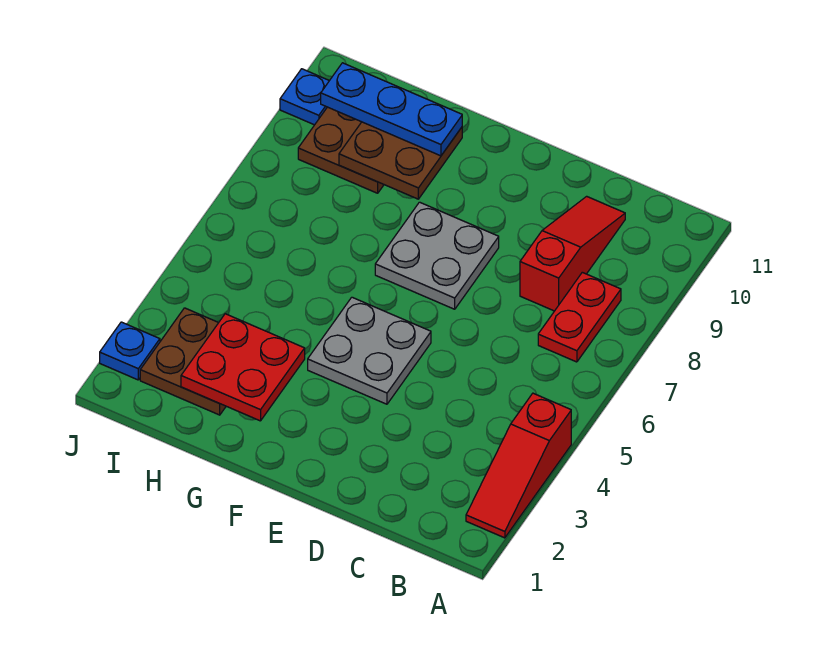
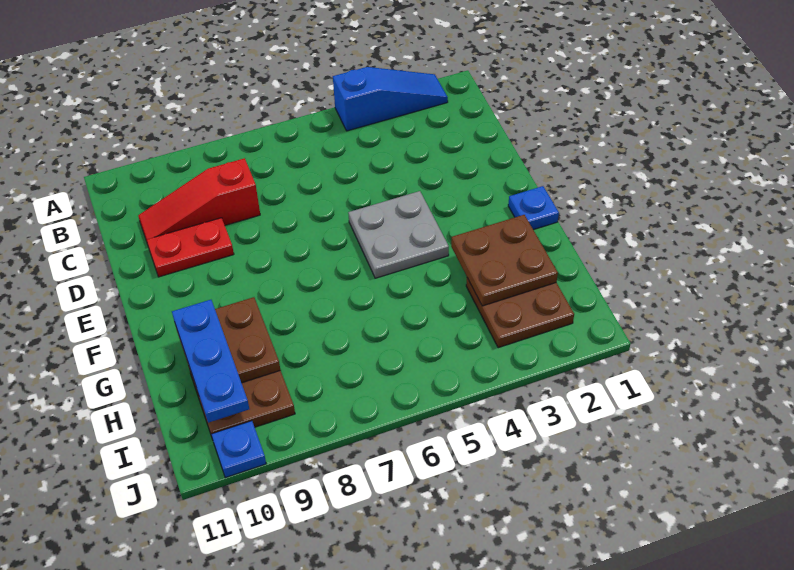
red slope A2:A4 level 1 top 4 -> blue slope A2:A4 level 1 top 4
red plate B7:B8 level 1 -> red plate D9:D10 level 1
grey plate E7:F8 level 1 -> none
red plate G2:H3 level 2 -> brown plate G2:H3 level 2
blue plate J2 level 1 -> blue plate F1 level 1

